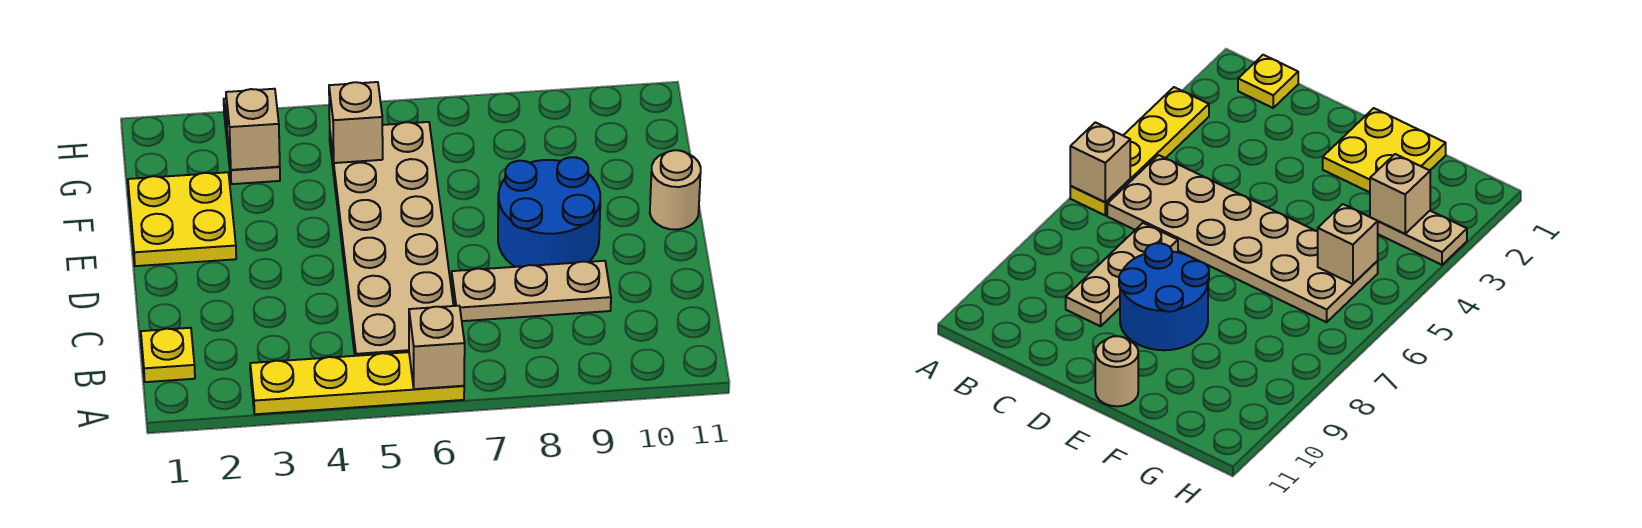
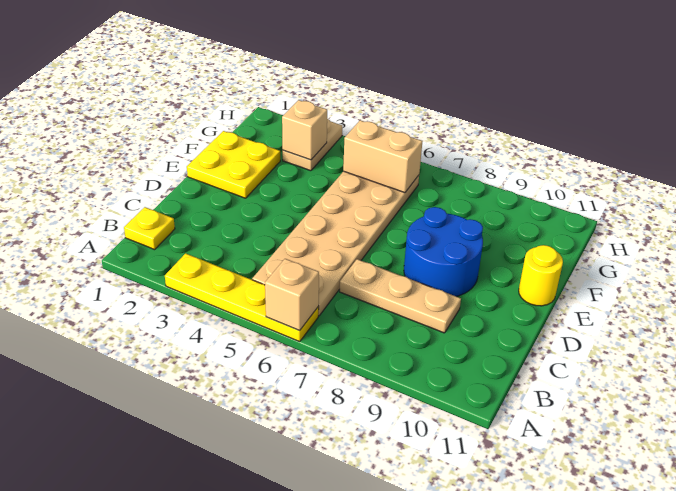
tan round brick E11 level 1 -> yellow round brick E11 level 1
tan brick G5 level 2 -> tan brick G5:G6 level 2

